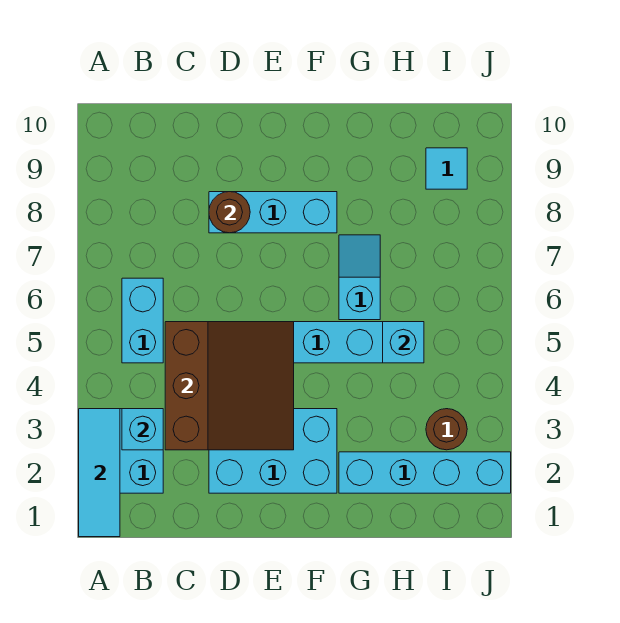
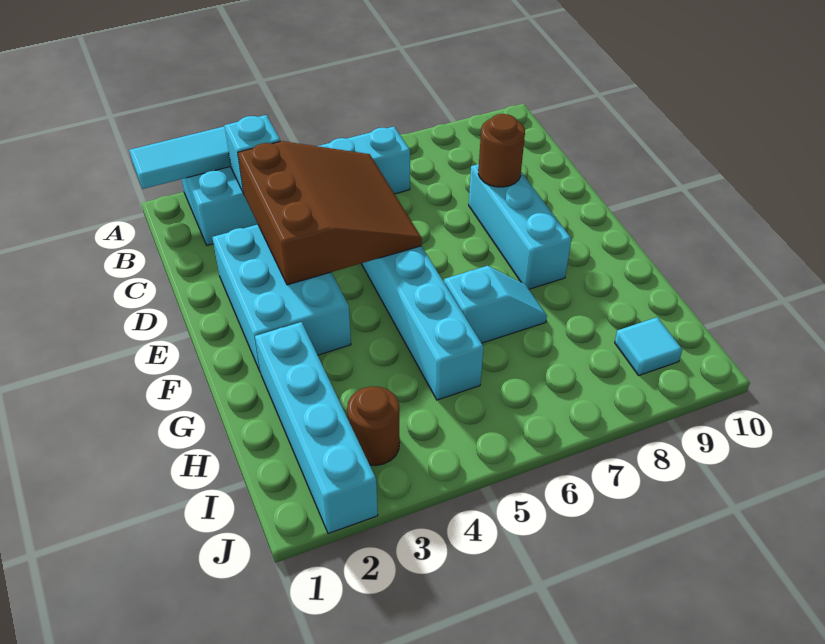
brown slope C3:E5 level 2 top C -> brown slope C3:E5 level 2 top 3
cyan brick H5 level 2 -> none

